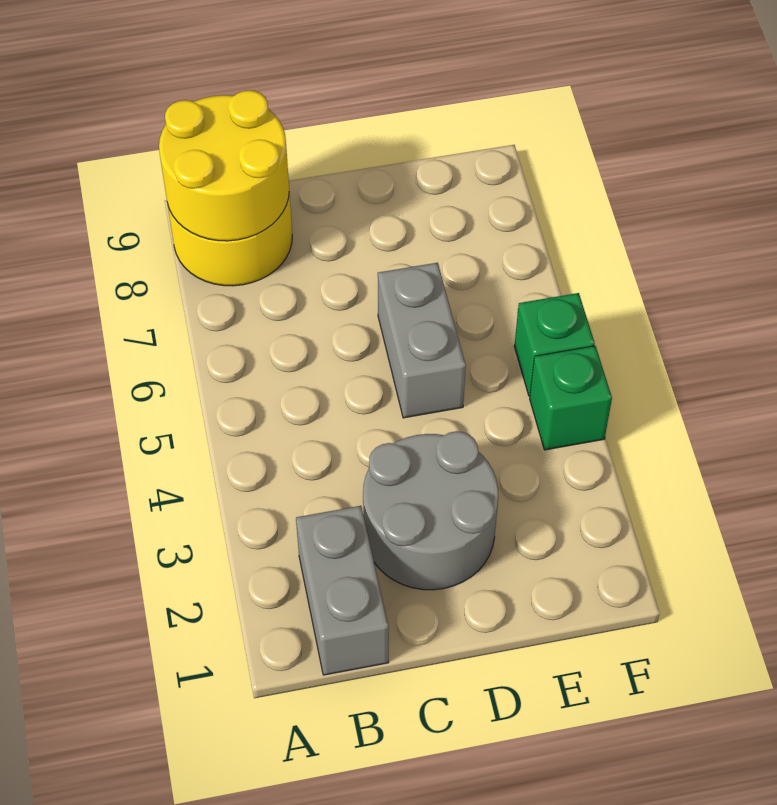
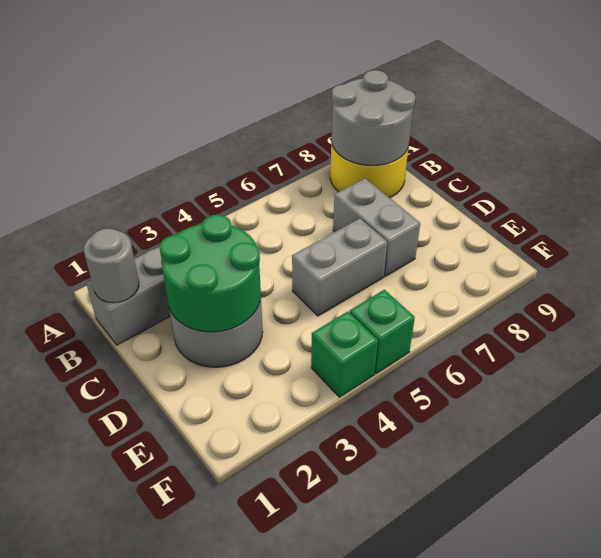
yellow round brick A8:B9 level 2 -> grey round brick A8:B9 level 2
none -> grey round brick B1 level 2
none -> green round brick C2:D3 level 2
none -> grey brick C7:D7 level 1

